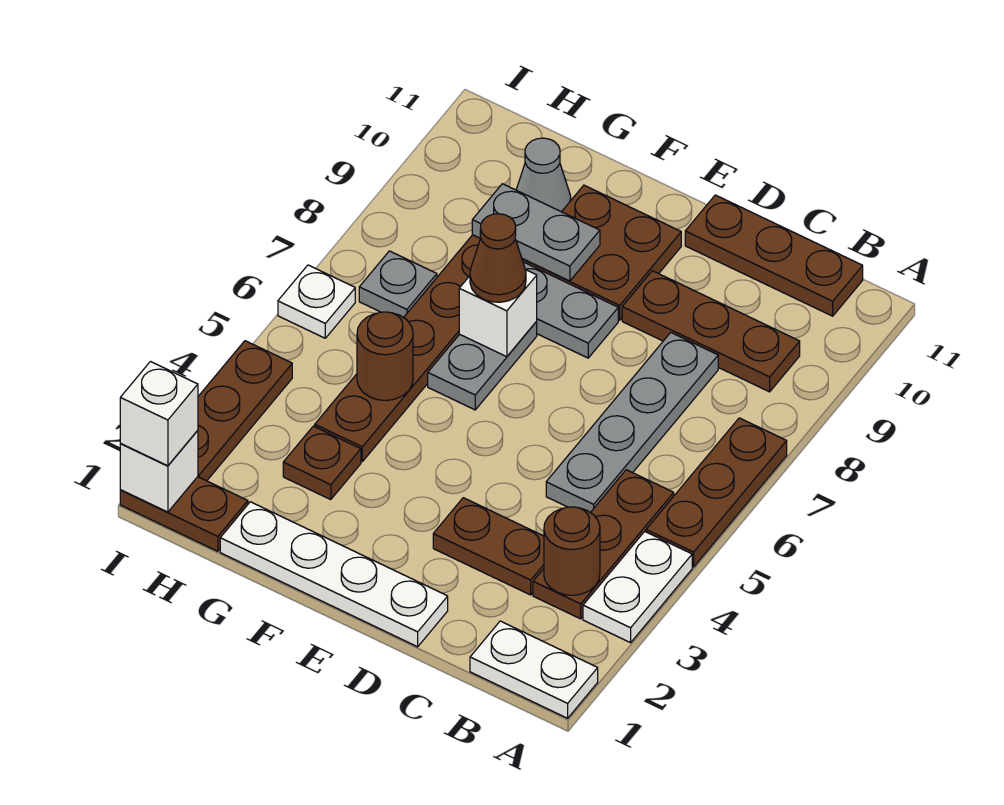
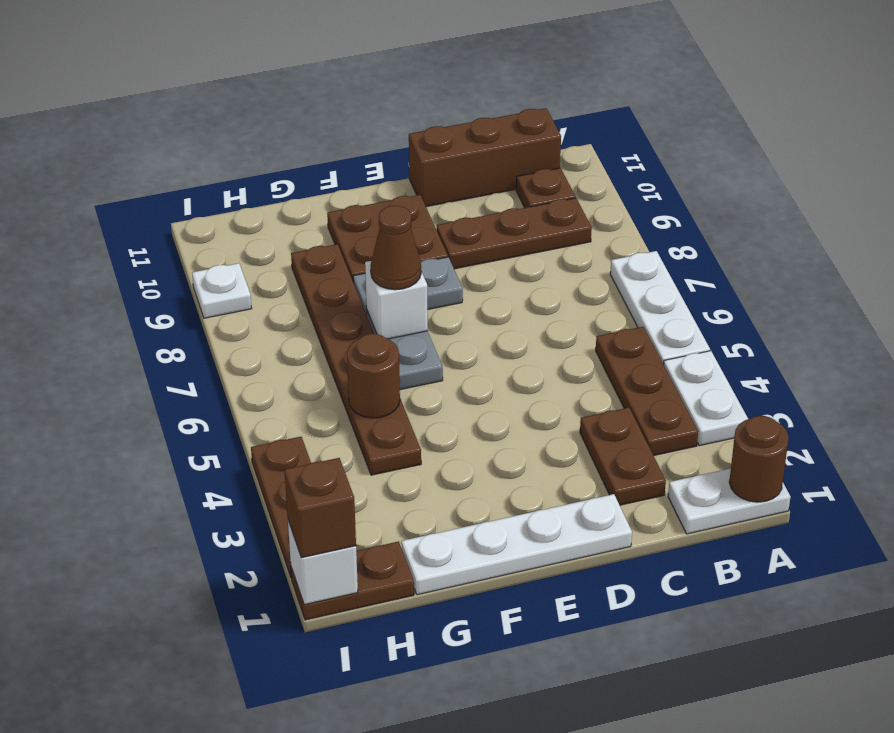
brown plate A5:A7 level 1 -> white plate A5:A7 level 1
brown round brick B3 level 2 -> brown round brick A1 level 2
brown plate B11:D11 level 1 -> brown brick B11:D11 level 1
brown plate C3:D3 level 1 -> brown plate C2:C3 level 1
grey plate C5:C8 level 1 -> none
grey plate F9:G9 level 2 -> none
brown plate G3 level 1 -> brown plate B10 level 1
grey cone G10 level 1 -> none
grey plate H7 level 1 -> none
white brick I1 level 3 -> brown brick I1 level 3
white plate I6 level 1 -> white plate I9 level 1

